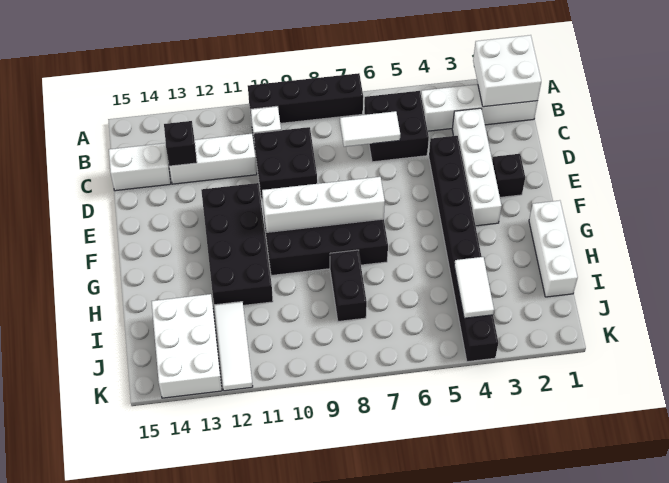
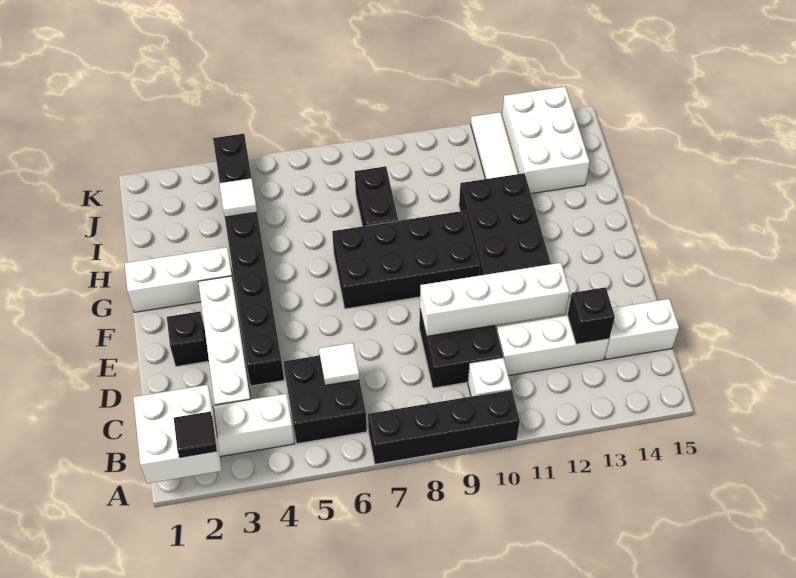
none -> black tile A2 level 3
white tile C6:C7 level 2 -> white tile C6 level 2
white brick F7:F10 level 2 -> white brick D9:D12 level 2
white brick G1:I1 level 1 -> white brick G1:G3 level 1
white tile I4:J4 level 2 -> white tile I4 level 2

